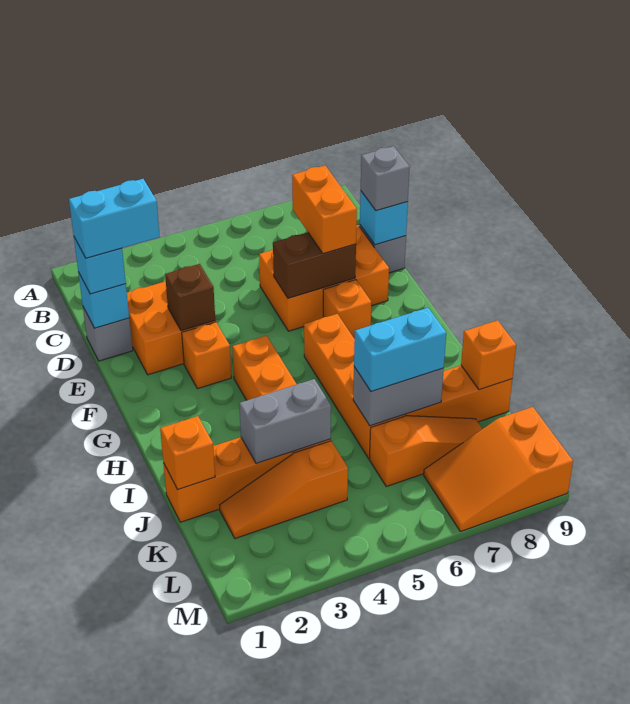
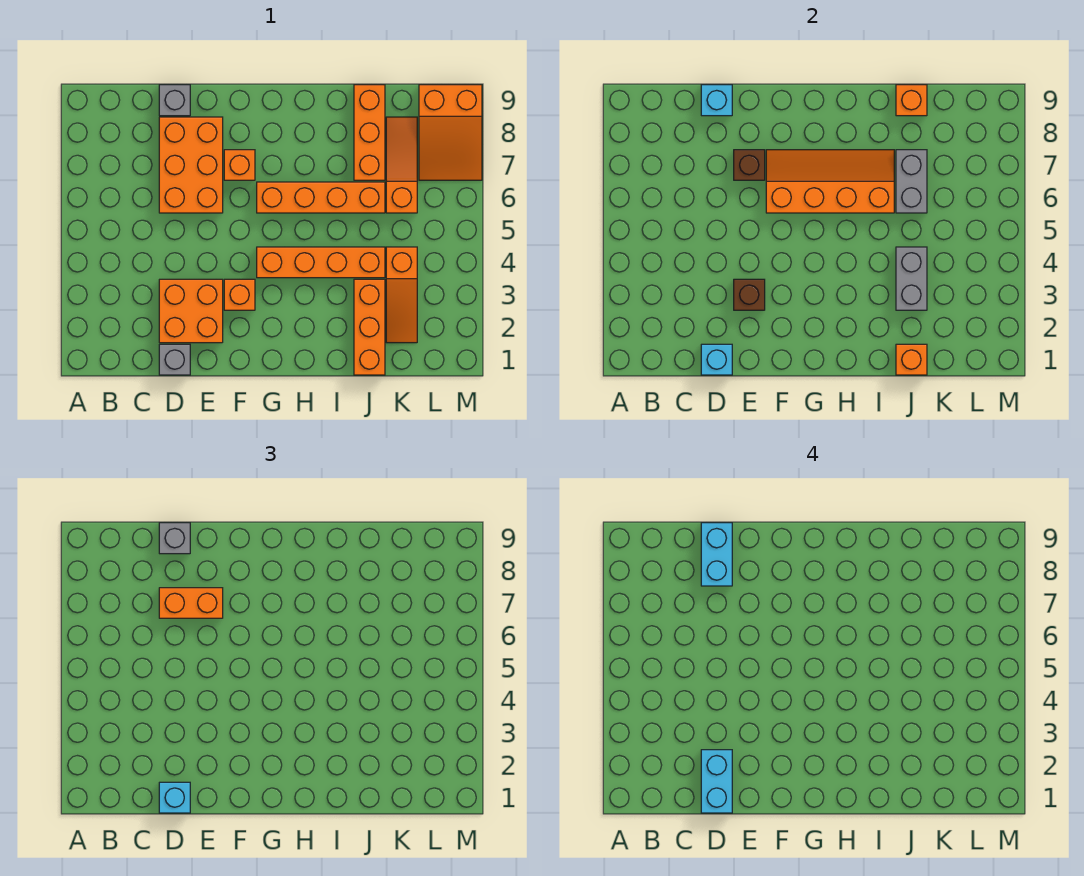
brown brick E6:E7 level 2 -> brown brick E7 level 2
none -> orange slope F6:I7 level 2 top 6
cyan brick J6:J7 level 3 -> cyan brick D8:D9 level 4

